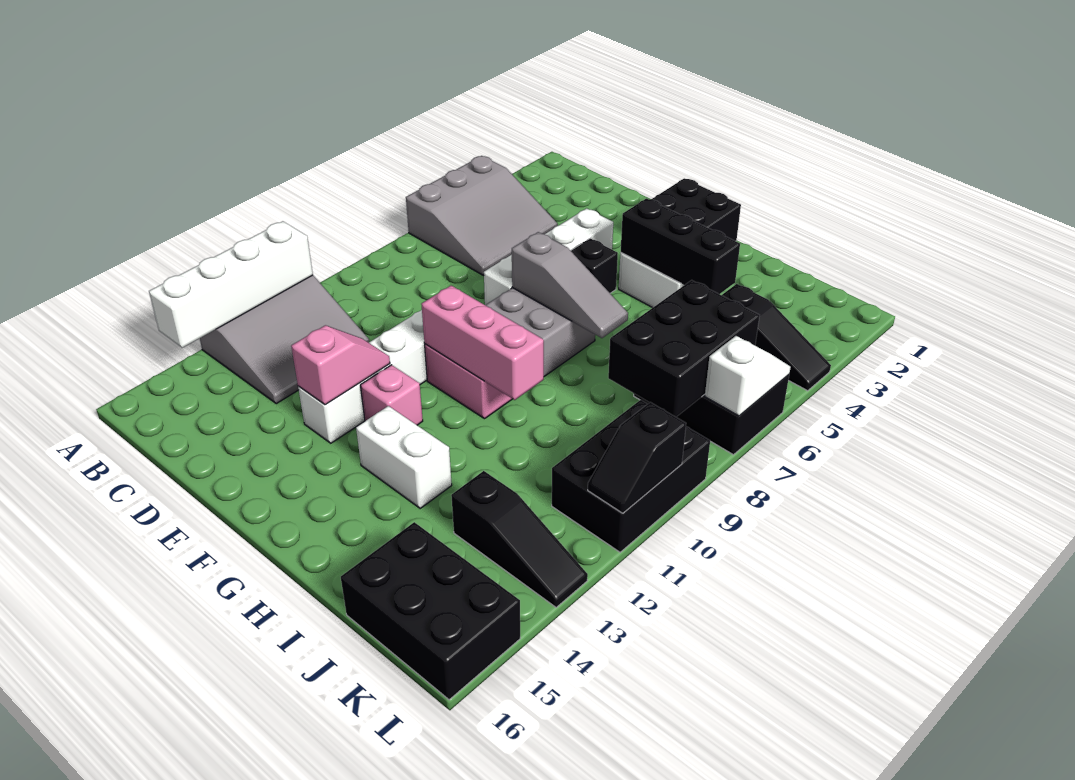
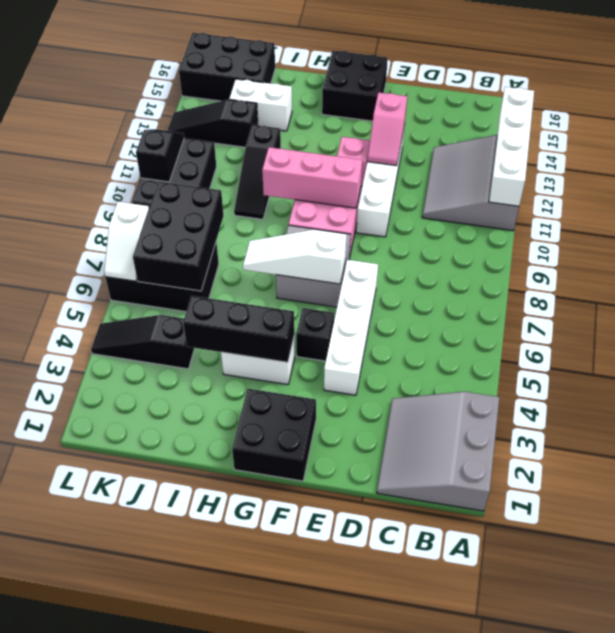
grey slope A4:C6 level 1 top A -> grey slope A1:C3 level 1 top A
grey slope F7:H7 level 2 top F -> white slope F7:H7 level 2 top F
none -> black brick F15:G16 level 1
white brick G13:H13 level 1 -> white brick I14:J14 level 1
none -> black slope I10:I12 level 1 top 12

